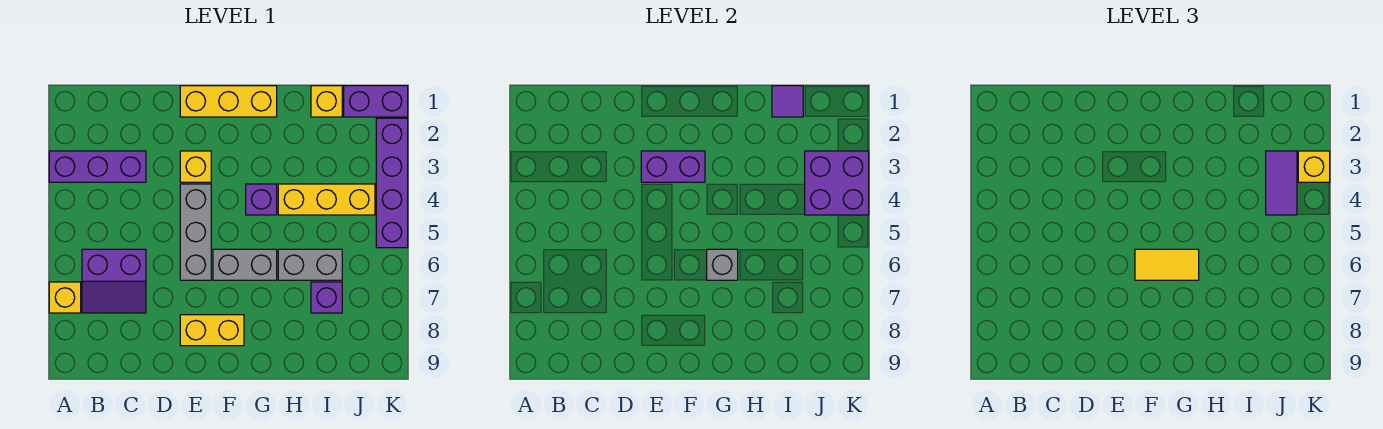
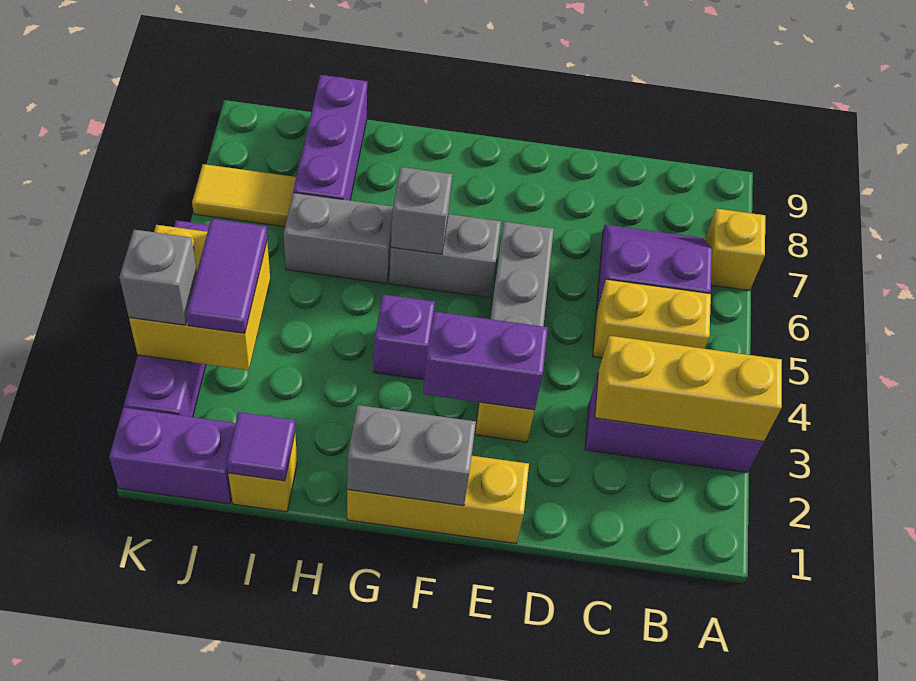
yellow brick E8:F8 level 1 -> yellow brick B5:C5 level 1
none -> grey brick F1:G1 level 2
yellow tile F6:G6 level 3 -> yellow tile J7:K7 level 1
yellow brick H4:J4 level 1 -> yellow brick A3:C3 level 2
purple brick I7 level 1 -> purple brick I7:I9 level 1
purple brick J3:K4 level 2 -> yellow brick J3:K4 level 2
yellow brick K3 level 3 -> grey brick K3 level 3

